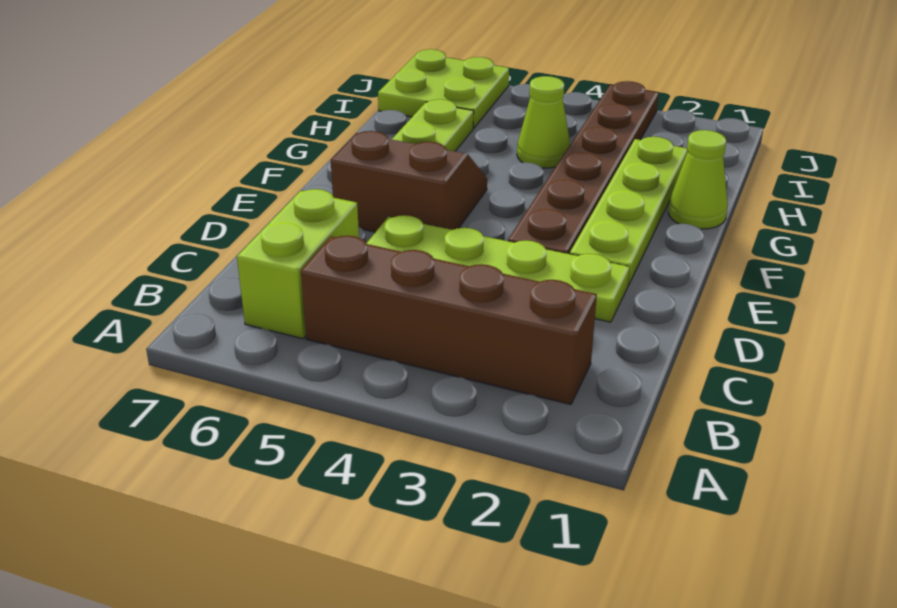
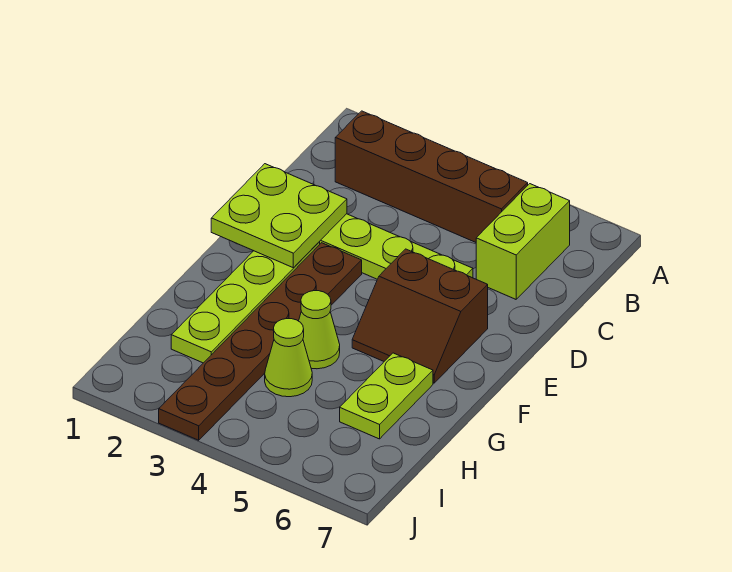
lime cone G1 level 1 -> lime cone G4 level 1
lime plate I6:J7 level 1 -> lime plate D1:E2 level 2

